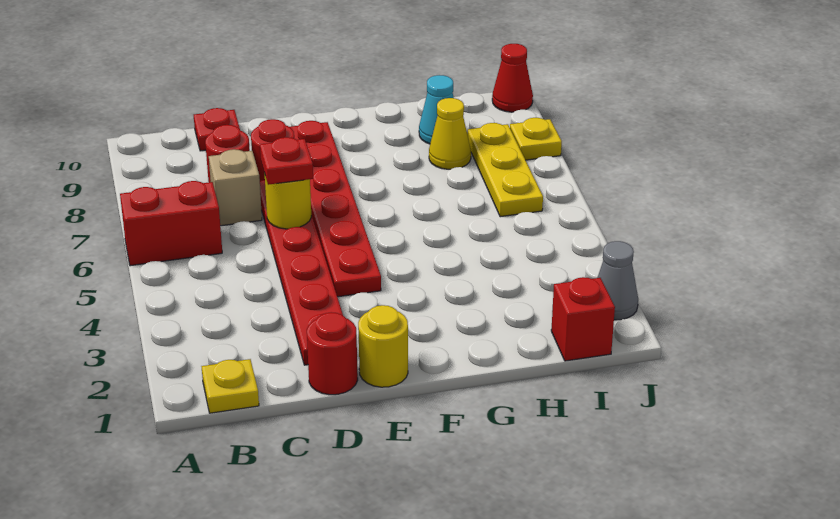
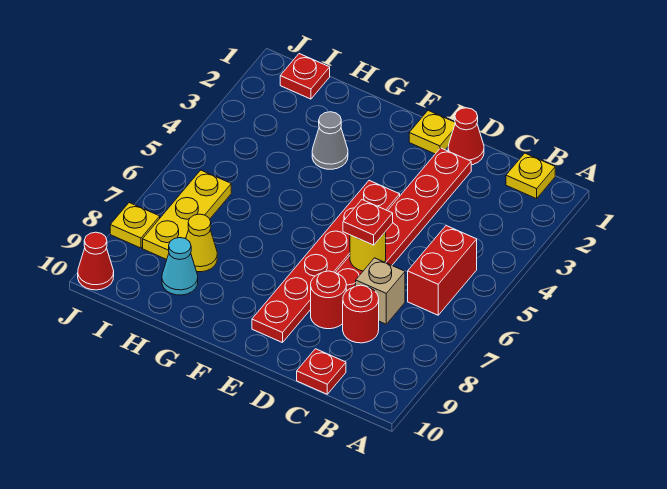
red brick A6:B6 level 1 -> red brick B5:B6 level 1
red round brick D1 level 1 -> red cone D1 level 1
yellow round brick E1 level 1 -> yellow plate E1 level 1
red brick I1 level 1 -> red plate I1 level 1
grey cone J2 level 1 -> grey cone G3 level 1

